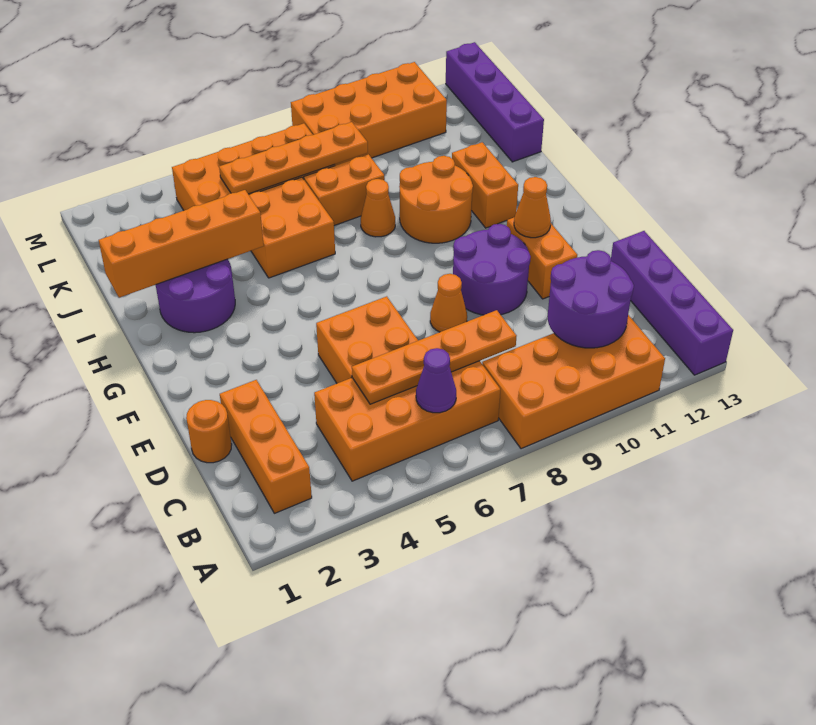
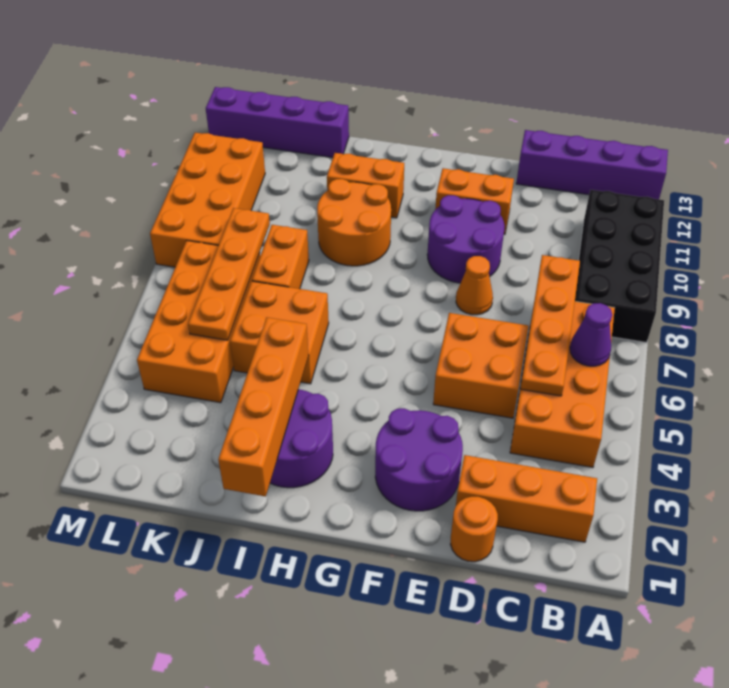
orange brick A8:B11 level 1 -> black brick A8:B11 level 1
purple round brick B10:C11 level 2 -> purple round brick E2:F3 level 1
orange cone F11 level 2 -> none
orange cone I8 level 1 -> none

